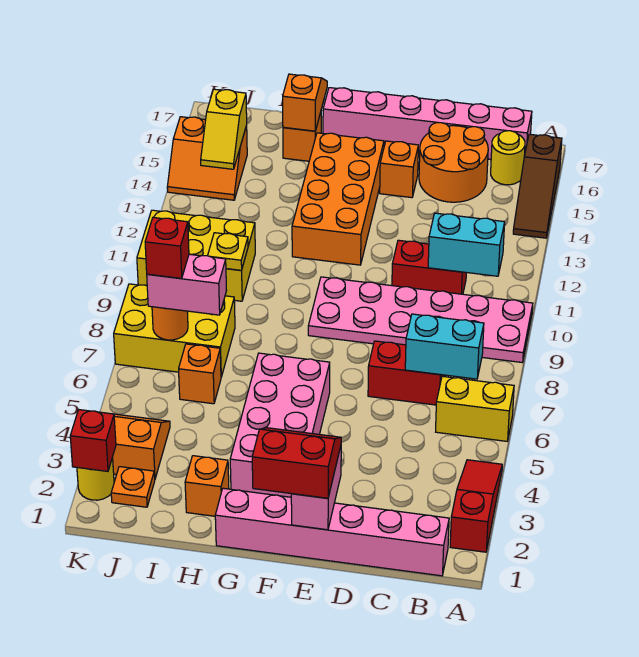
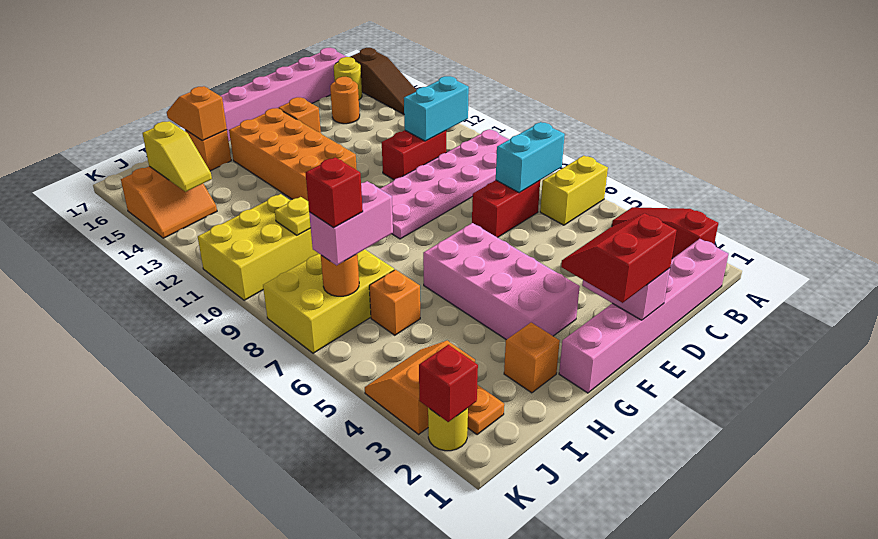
orange round brick C15:D16 level 1 -> orange round brick C15 level 1

